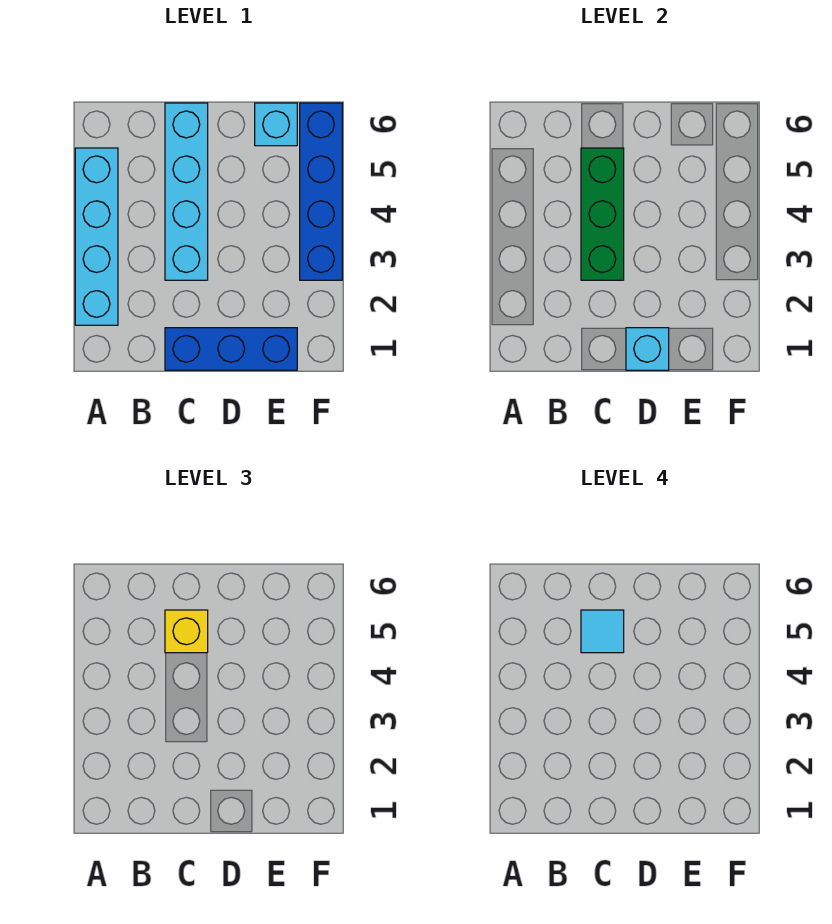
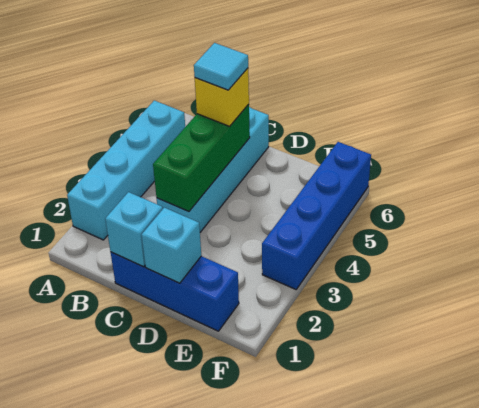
cyan brick E6 level 1 -> cyan brick C1 level 2

